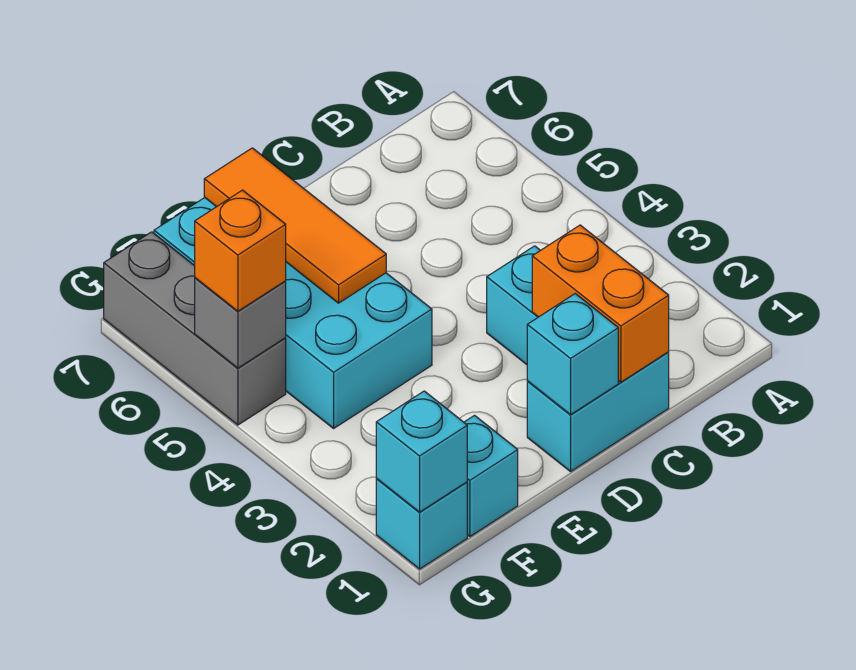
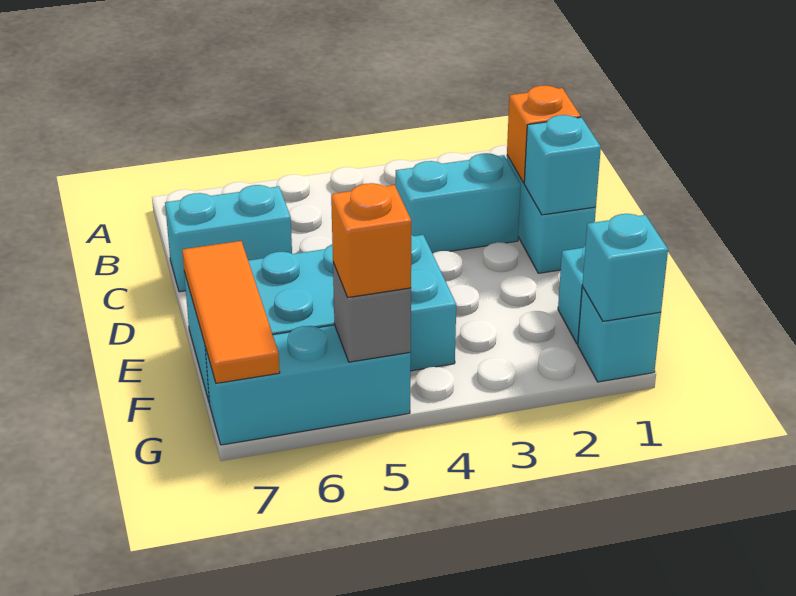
orange brick C1:C2 level 2 -> orange brick C1 level 2
none -> cyan brick C6:C7 level 1
orange tile E5:E7 level 2 -> orange tile E7:G7 level 2
grey brick G5:G7 level 1 -> cyan brick G5:G7 level 1

